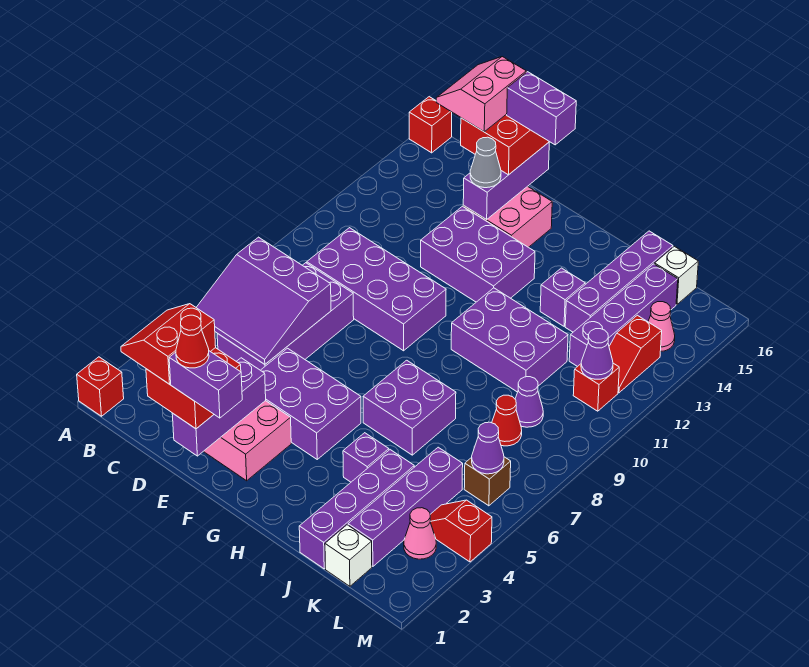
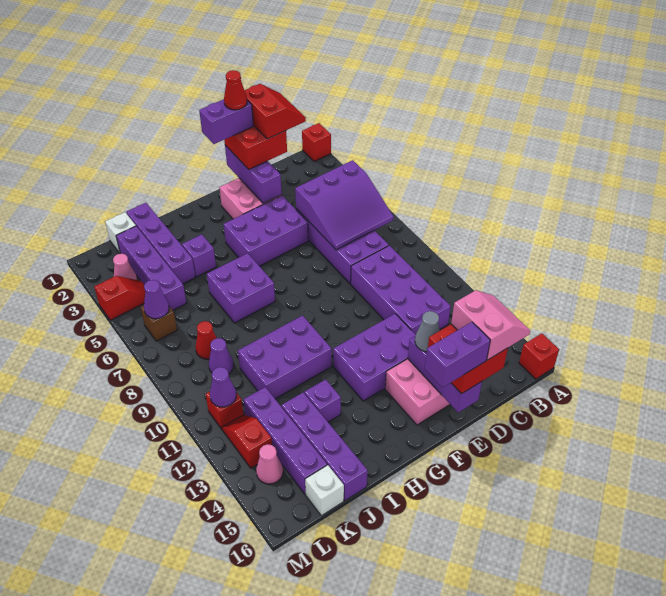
purple slope B5:D7 level 2 top 7 -> purple slope B5:D7 level 2 top 5
purple brick C9:F10 level 1 -> purple brick C9:D12 level 1

